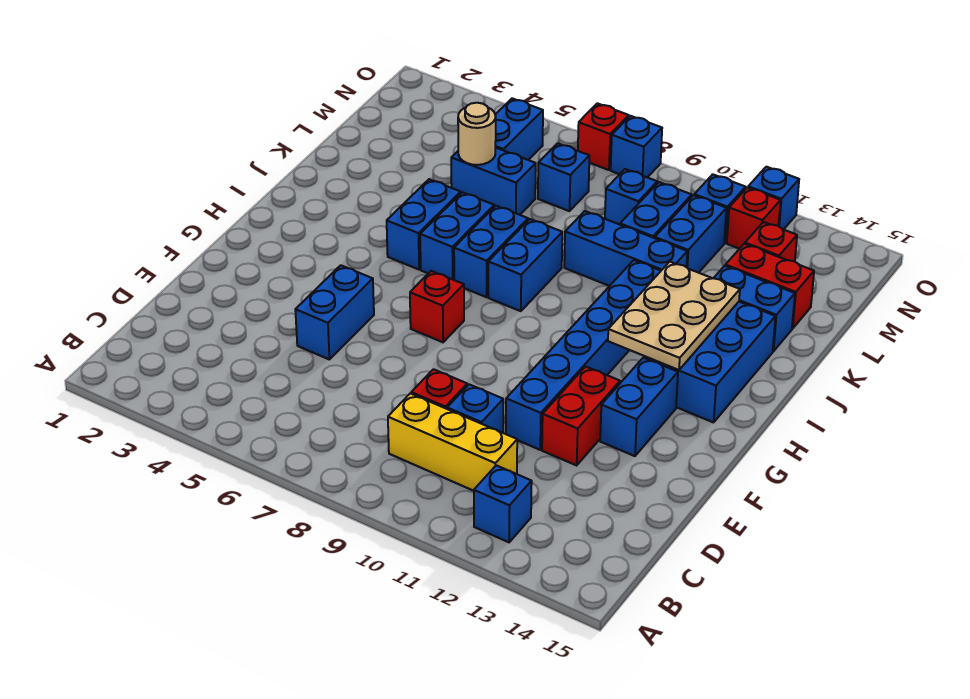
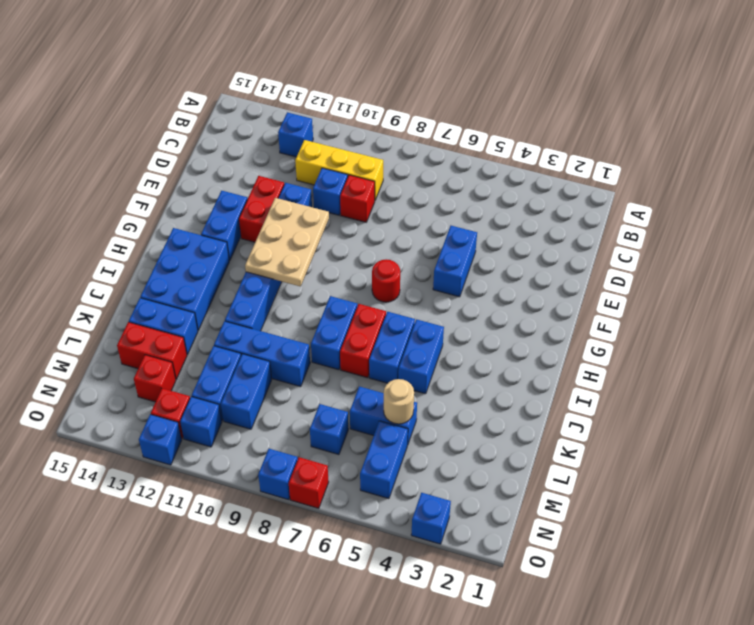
red brick G7 level 1 -> red round brick G7 level 1
tan plate H12:J13 level 2 -> tan plate F10:H11 level 2
blue brick I7:J7 level 1 -> red brick I7:J7 level 1
blue brick M9 level 1 -> blue brick O3 level 1

